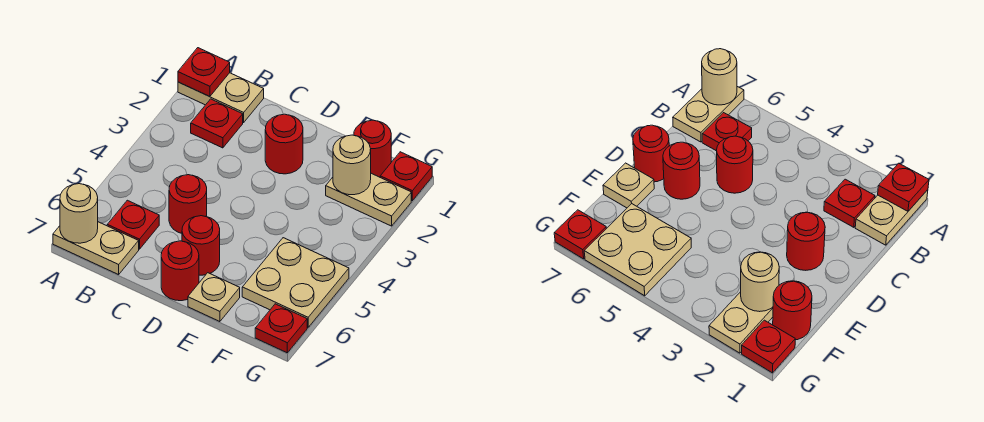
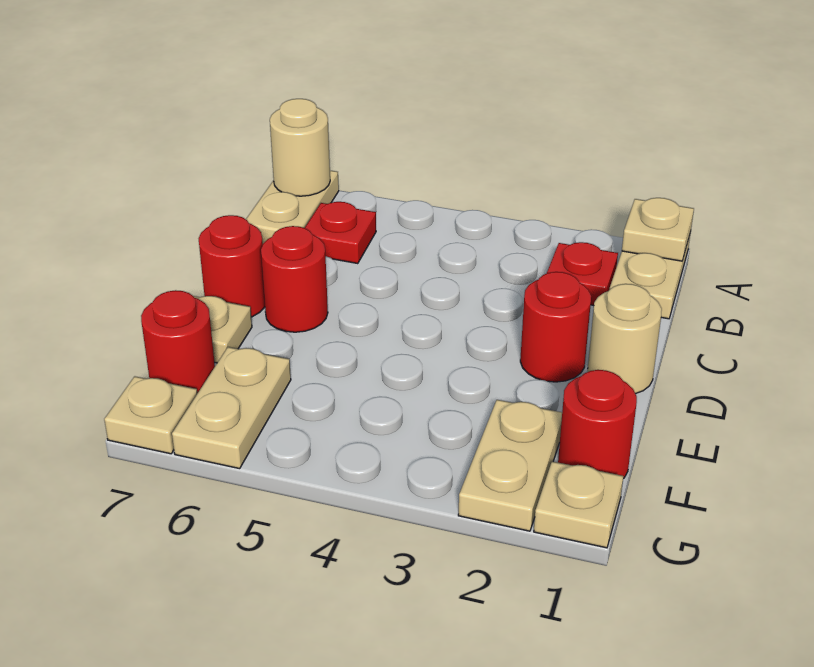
red plate A1 level 2 -> tan plate A1 level 2
red round brick C5 level 1 -> red round brick F7 level 1
tan round brick F2 level 2 -> tan round brick D1 level 1
tan plate F5:G6 level 1 -> tan plate F6:G6 level 1
red plate G1 level 1 -> tan plate G1 level 1
red plate G7 level 1 -> tan plate G7 level 1

